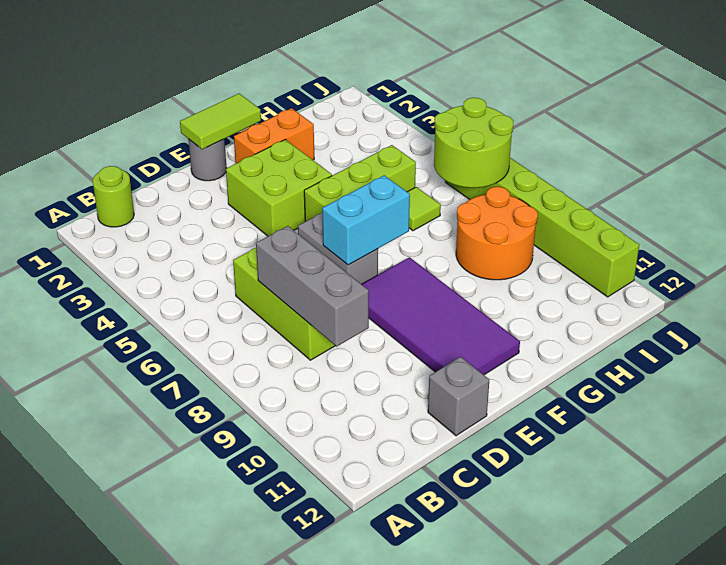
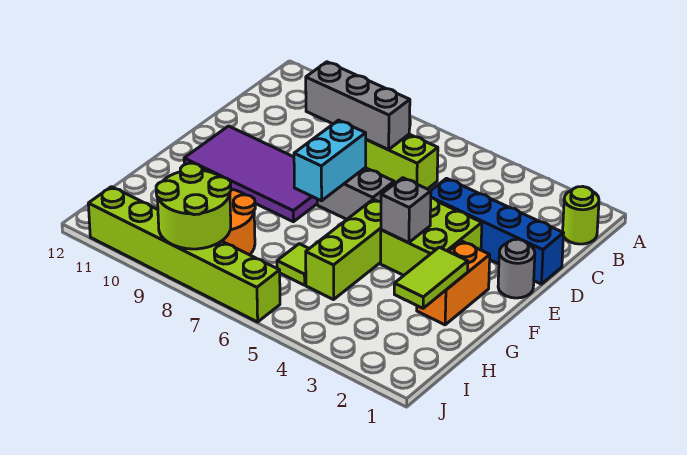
none -> blue brick D1:D4 level 1
grey brick D12 level 1 -> grey brick F4 level 2
lime tile E1:F1 level 2 -> lime tile G2:H2 level 2
lime round brick I6:J7 level 2 -> lime round brick I8:J9 level 2

